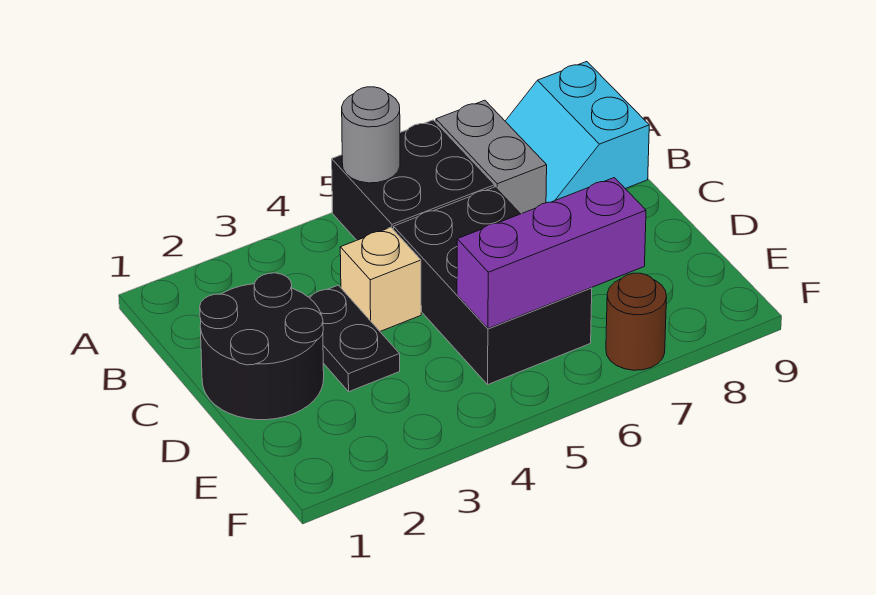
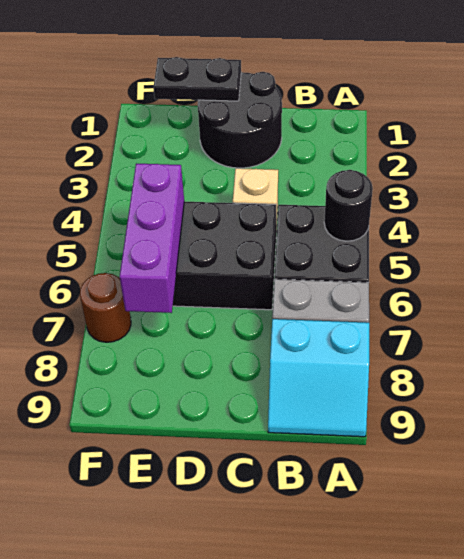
grey round brick A5 level 2 -> black round brick A5 level 2
cyan slope A8:B9 level 1 top 9 -> cyan slope A8:B9 level 1 top 8
black plate C3:D3 level 1 -> black plate D1:E1 level 2

